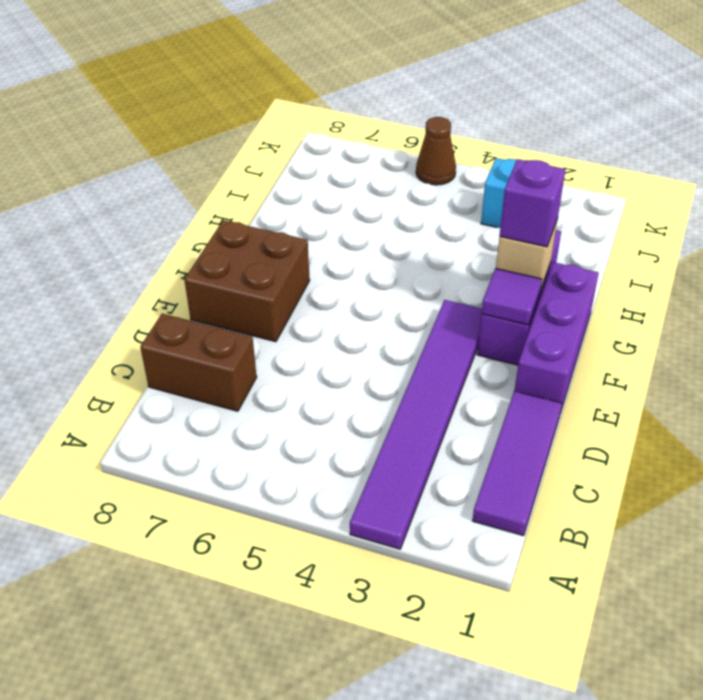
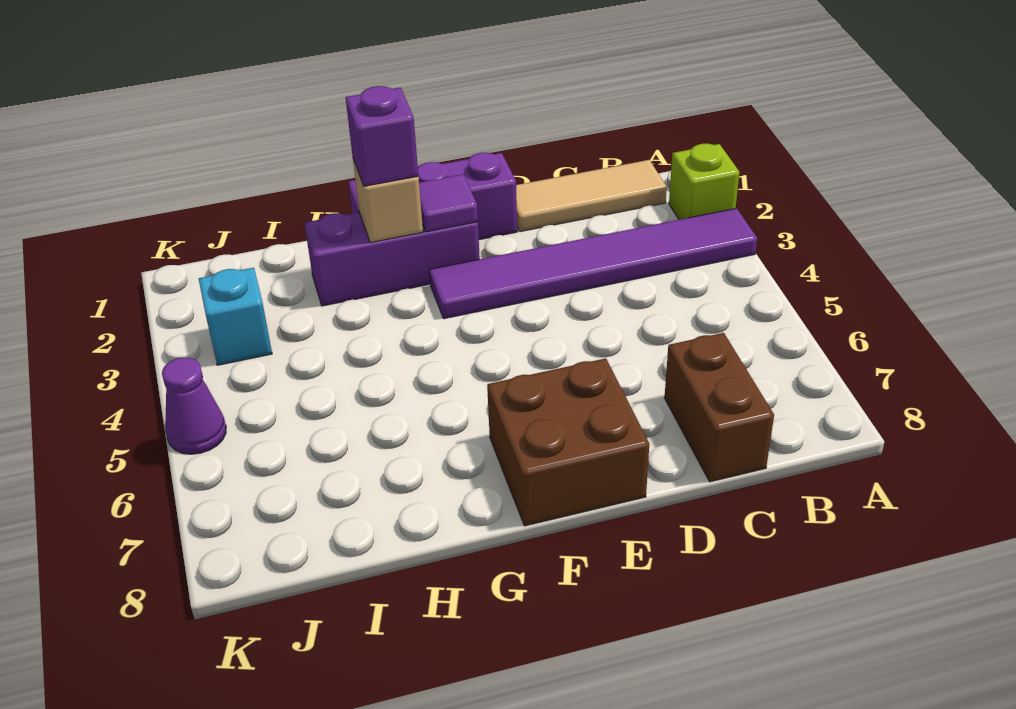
none -> lime brick A2 level 1
purple tile B1:D1 level 1 -> tan tile B1:D1 level 1
brown cone K5 level 1 -> purple cone K5 level 1

